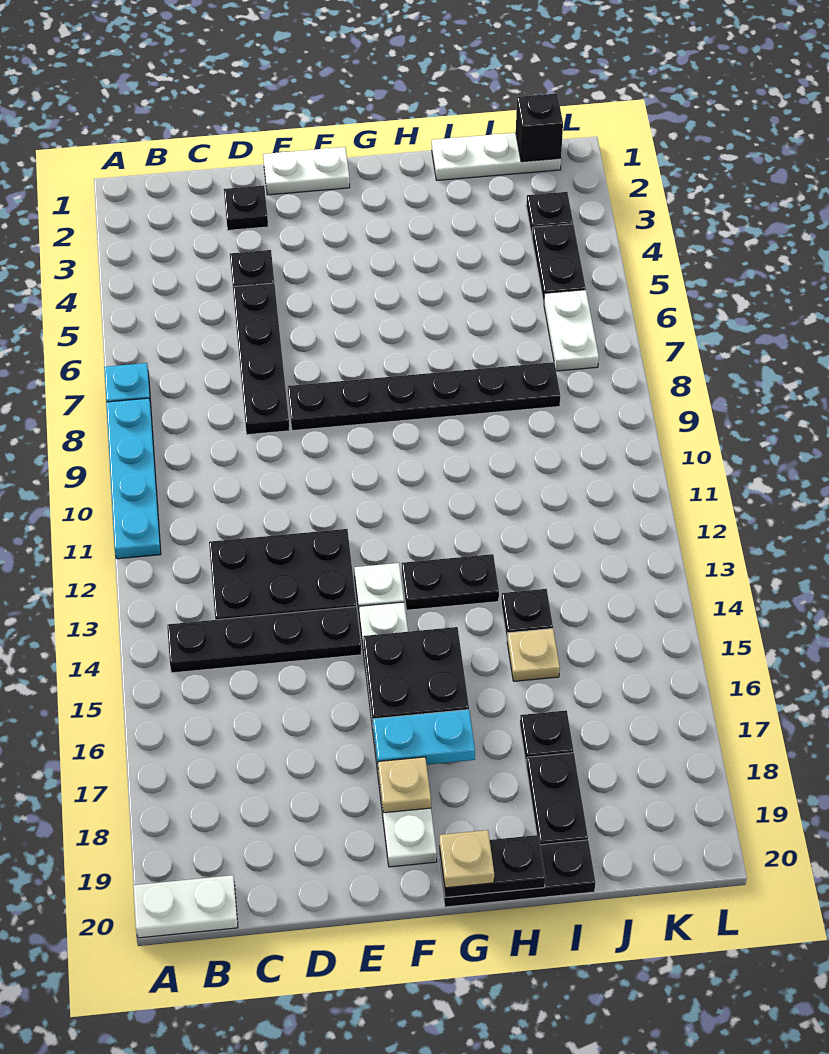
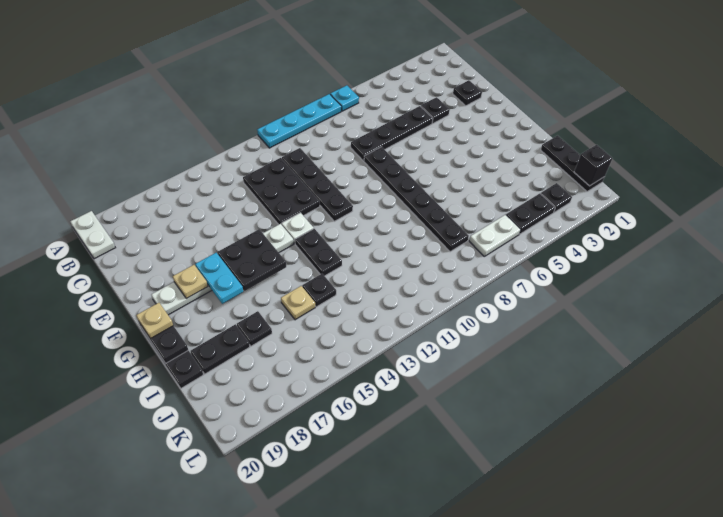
black plate B14:E14 level 1 -> black plate C11:F11 level 1
white plate E1:F1 level 1 -> none
white plate I1:K1 level 1 -> black plate I1:K1 level 1

